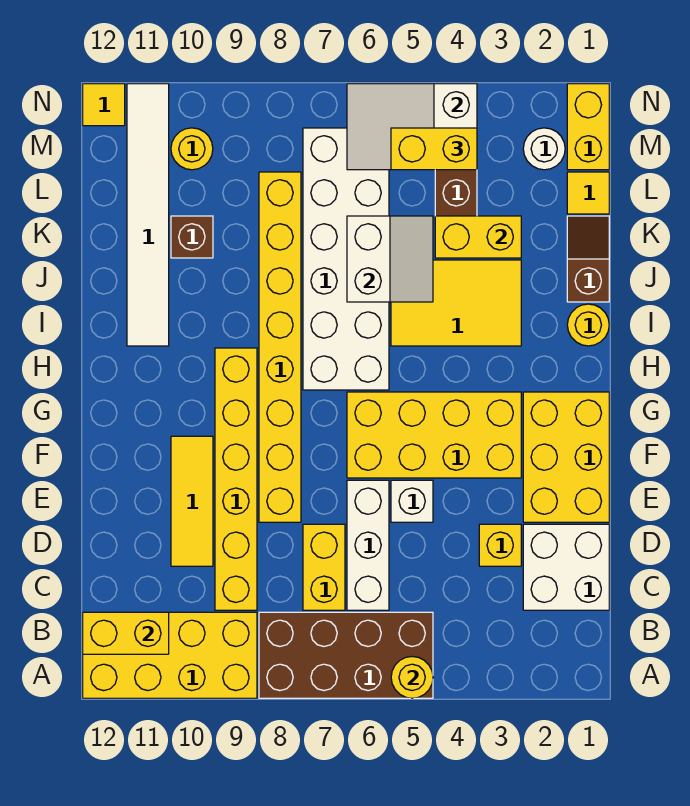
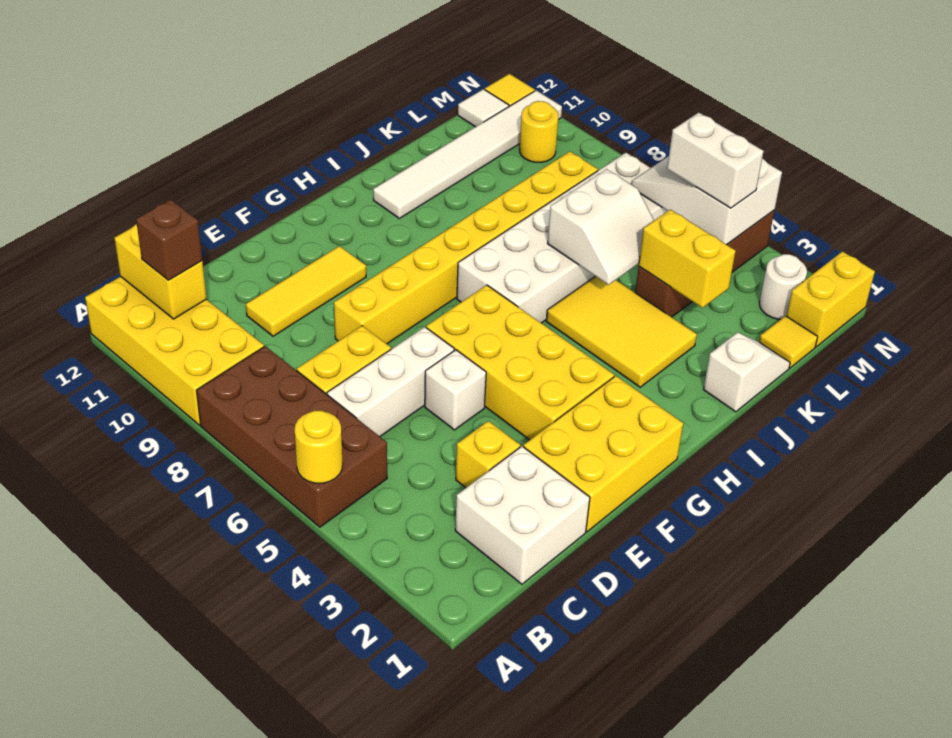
yellow brick C9:H9 level 1 -> none
yellow round brick I1 level 1 -> none
brown slope J1:K1 level 1 top J -> white slope J1:K1 level 1 top J
brown brick K10 level 1 -> brown brick B11 level 3
yellow brick M4:M5 level 3 -> white brick M4:M5 level 3
none -> white tile M12 level 1

